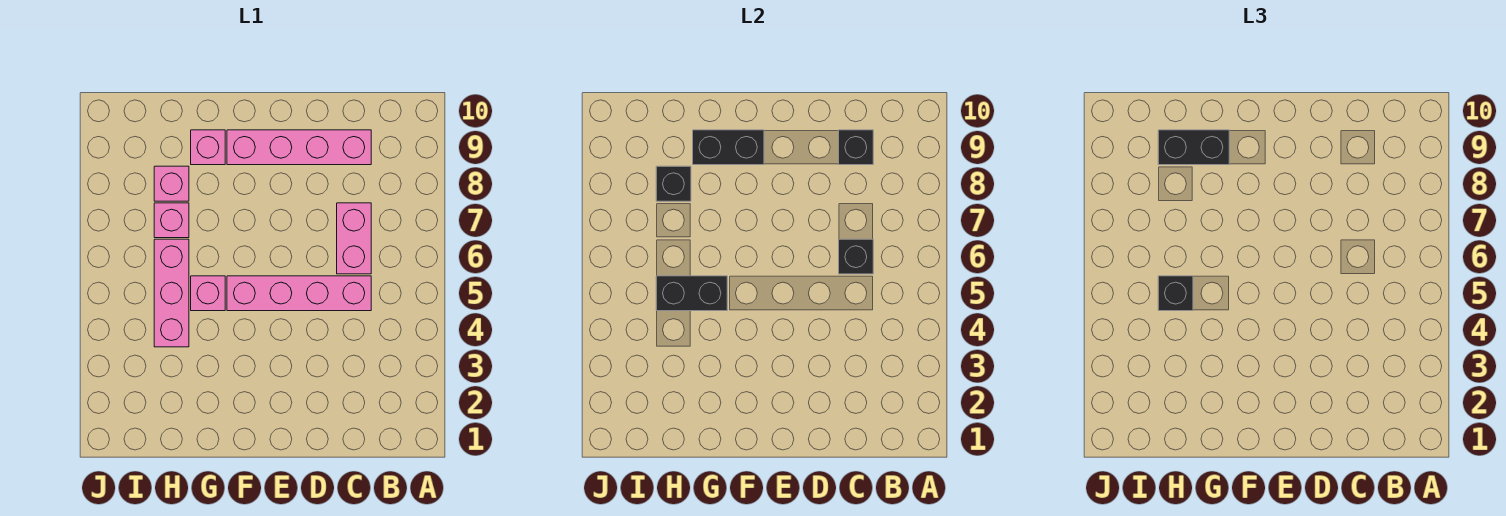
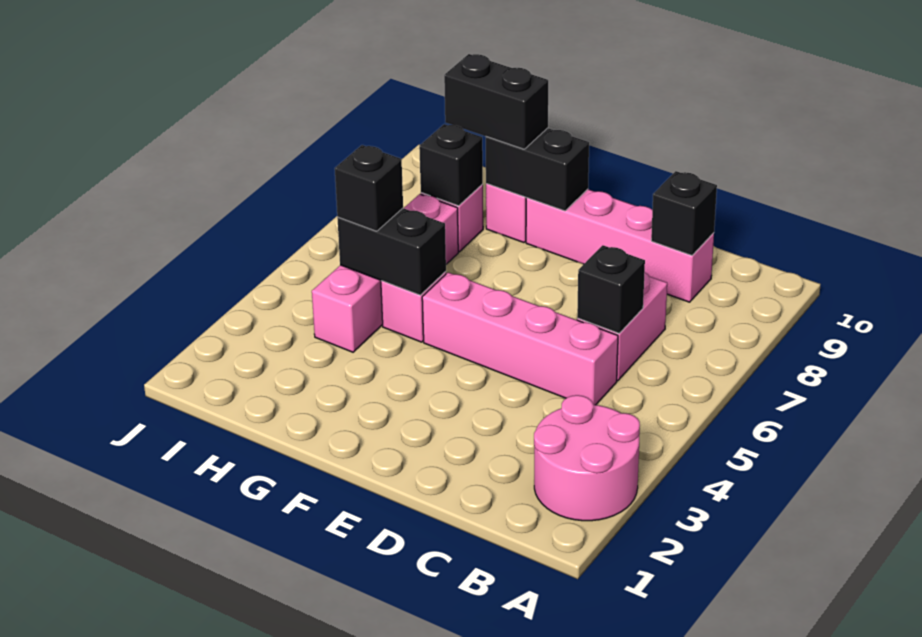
none -> pink round brick A2:B3 level 1

